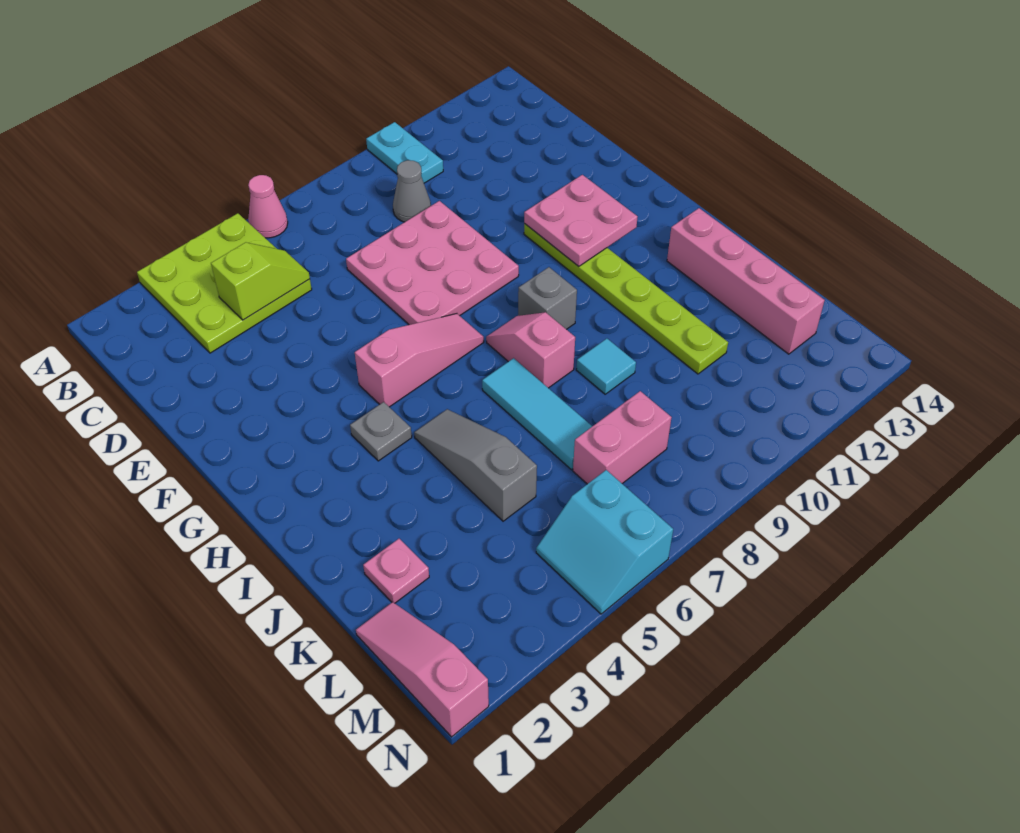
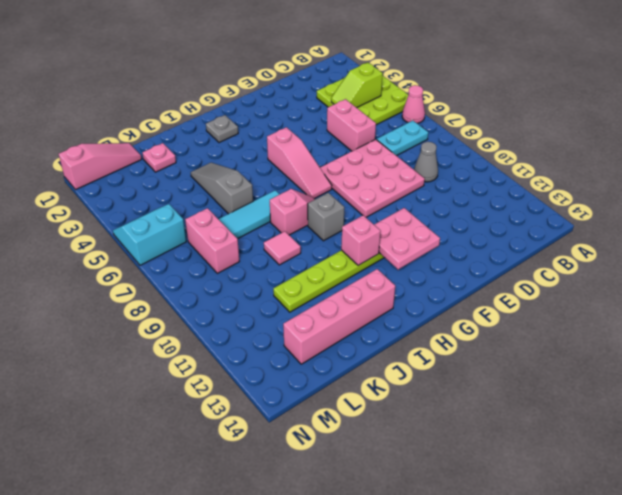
cyan plate A10:B10 level 1 -> cyan plate B7:C7 level 1
lime slope C4:C5 level 2 top 4 -> lime slope B4:C4 level 2 top B
none -> pink brick D5:D6 level 1
grey plate H4 level 1 -> grey plate H2 level 1
none -> pink brick H11 level 2
grey slope I5:K5 level 1 top K -> grey slope J4:J6 level 1 top 6
cyan tile J9 level 1 -> pink tile J9 level 1

